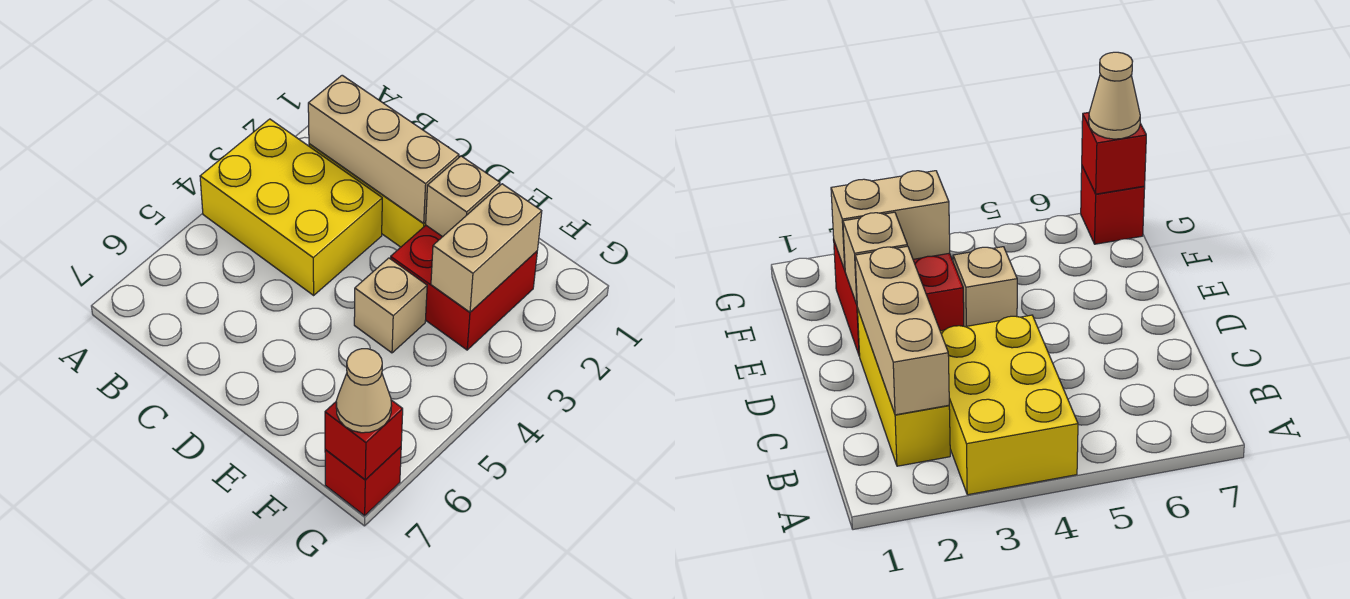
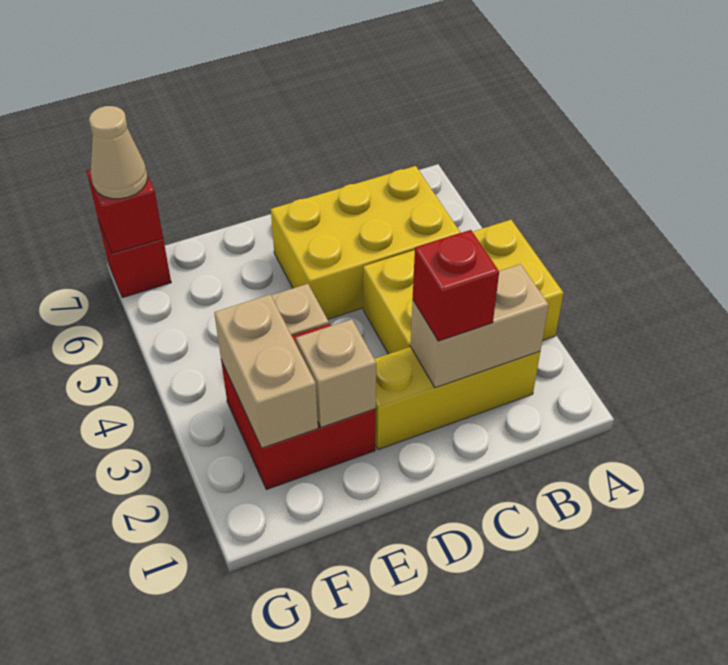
tan brick B2:D2 level 2 -> tan brick B2:C2 level 2
none -> yellow brick B5:D6 level 1
none -> red brick C2 level 3

